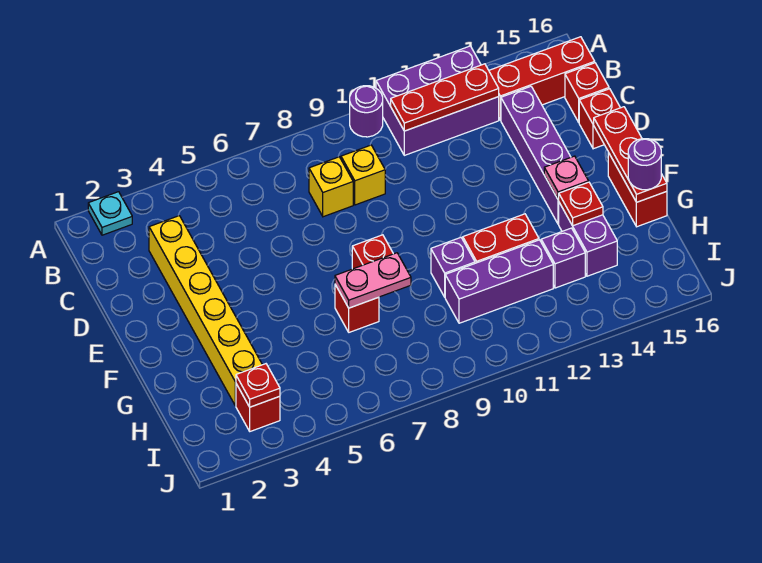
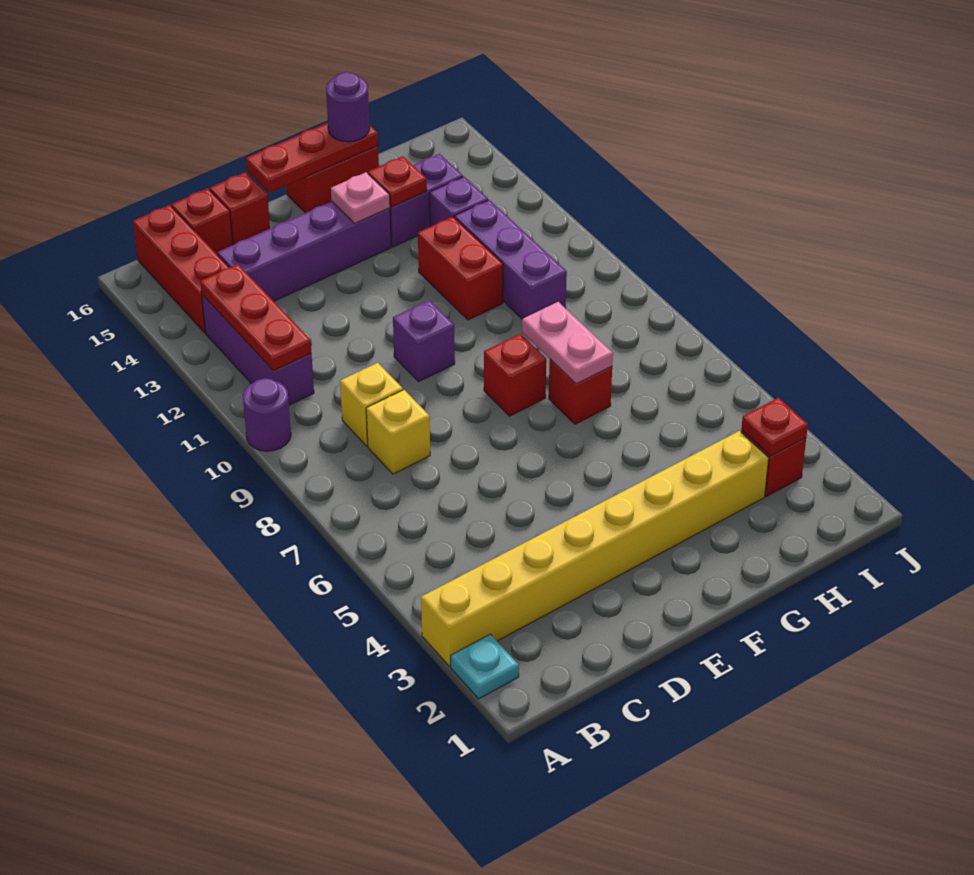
purple brick A11:B13 level 1 -> purple brick B11:B13 level 1
yellow brick C3:H3 level 1 -> yellow brick A3:H3 level 1
purple brick G10 level 1 -> purple brick E10 level 1

